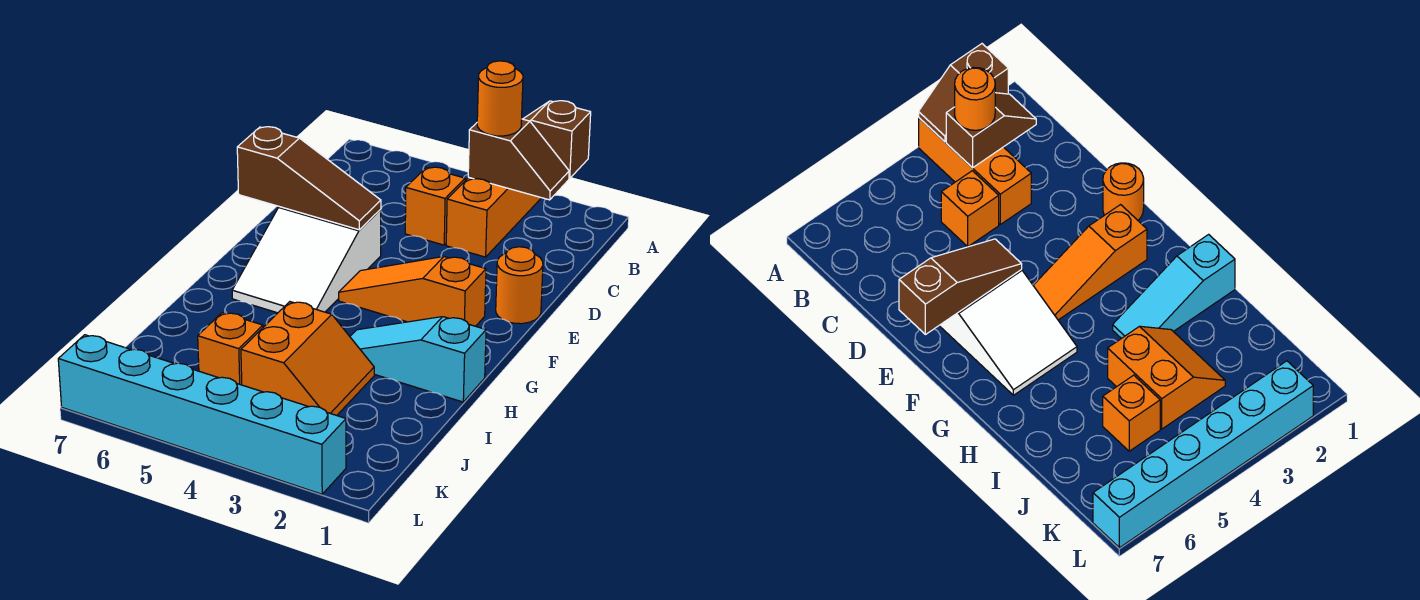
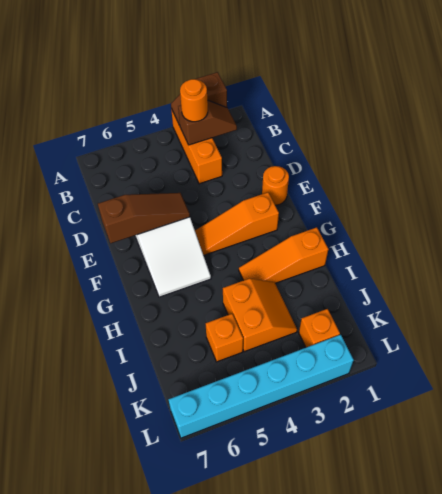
orange brick C4 level 1 -> orange brick K2 level 1
cyan slope H1:H3 level 1 top 1 -> orange slope H1:H3 level 1 top 1

